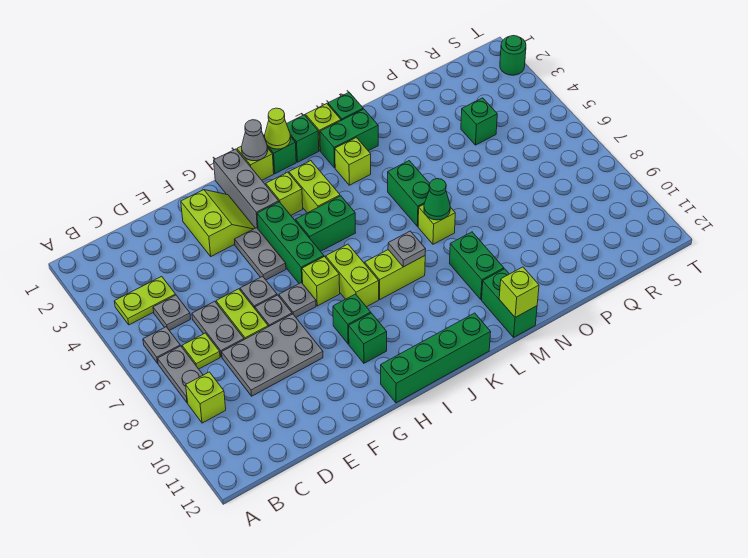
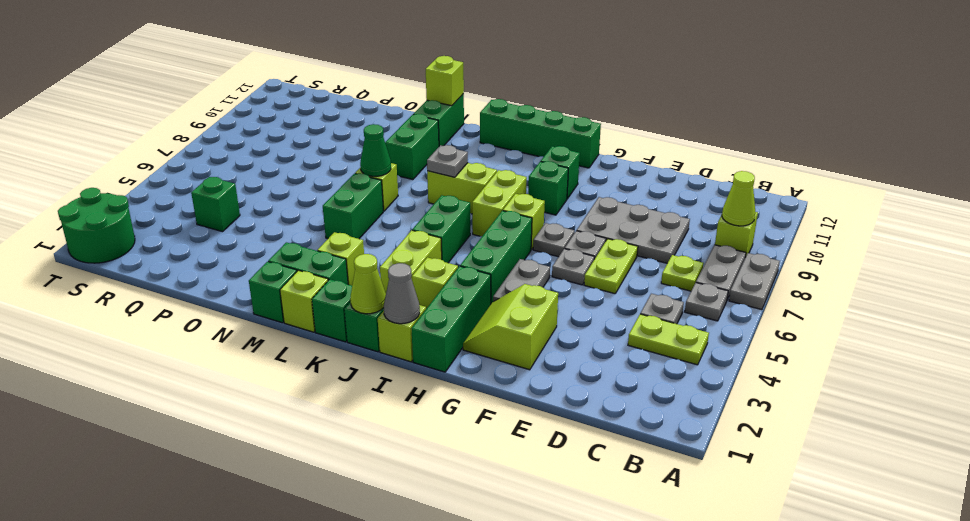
none -> lime cone B9 level 2
grey plate D6:D7 level 1 -> grey plate A7:A8 level 1
grey brick H1:H3 level 1 -> green brick H1:H3 level 1
green brick I5:J5 level 1 -> green brick J5:J6 level 1
green round brick T2 level 1 -> green round brick S1:T2 level 1

